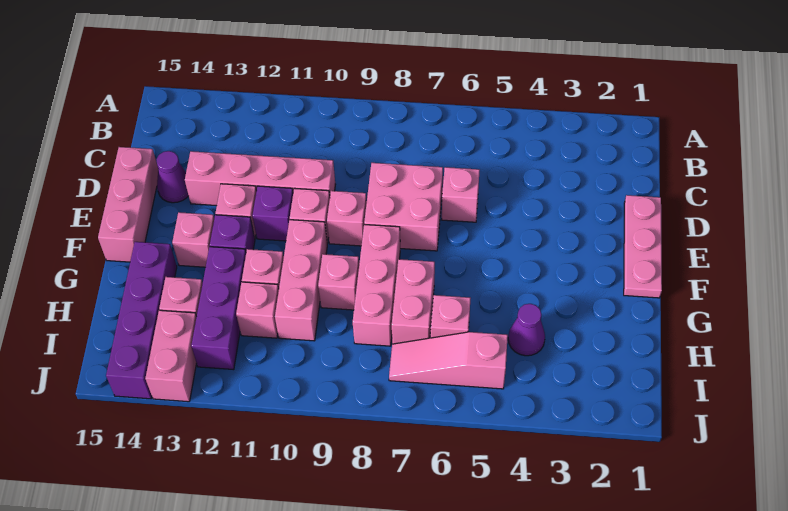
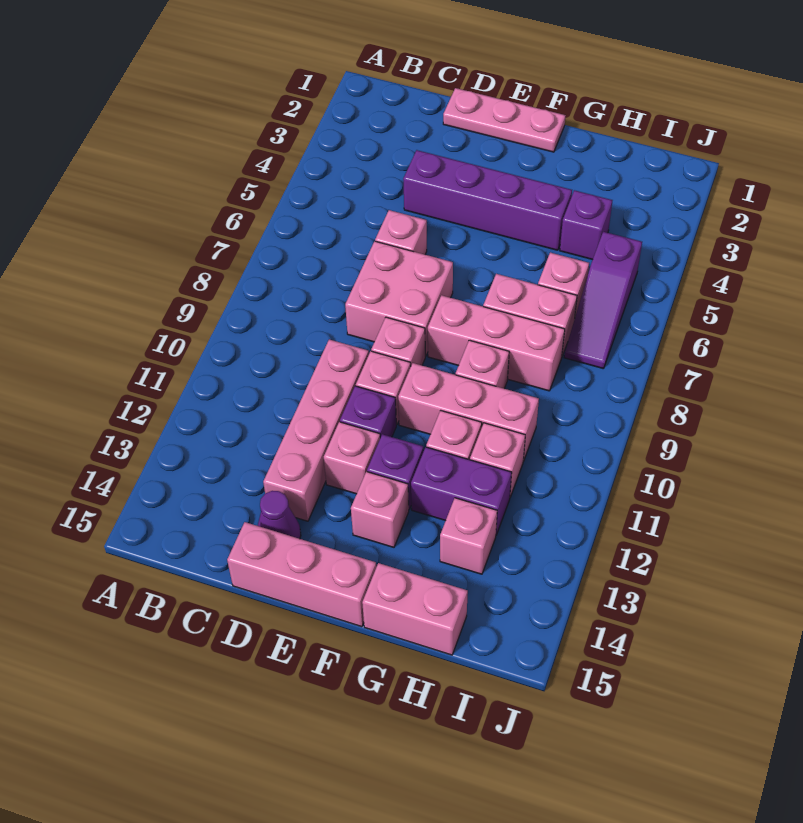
purple brick G12:I12 level 1 -> purple brick G12:H12 level 1
purple brick G14:J14 level 1 -> purple brick D4:G4 level 1
purple cone H4 level 1 -> purple brick H4 level 1
pink slope I5:I7 level 1 top 5 -> purple slope I5:I7 level 1 top 5
pink brick I13:J13 level 1 -> pink brick G15:H15 level 1

